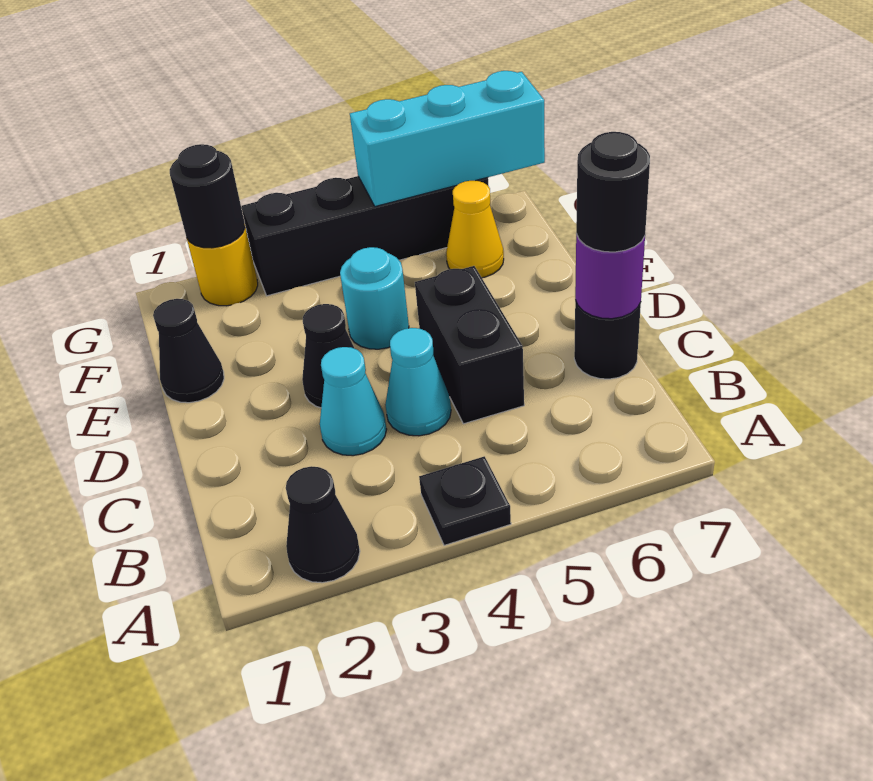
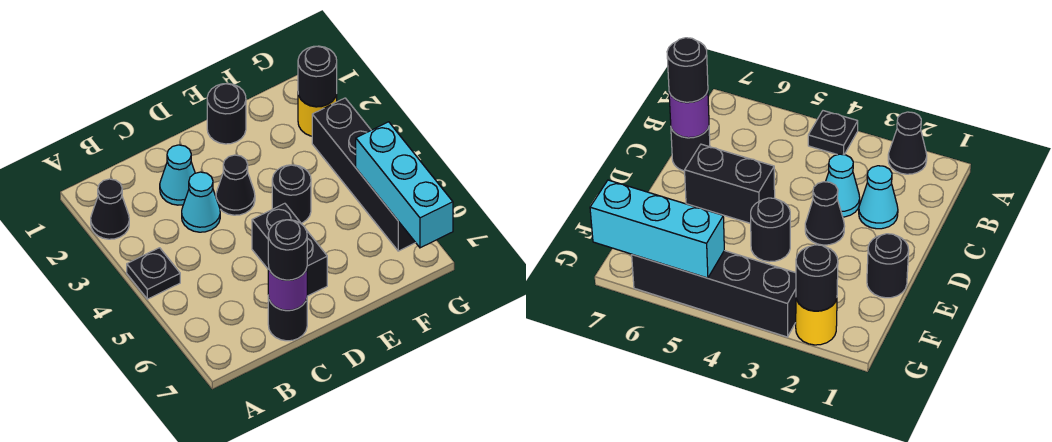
cyan cone C4 level 1 -> cyan cone C2 level 1
black brick C5:D5 level 1 -> black brick D5:D6 level 1
black cone E1 level 1 -> black round brick E1 level 1
cyan round brick E4 level 1 -> black round brick E4 level 1
yellow cone F6 level 1 -> none

